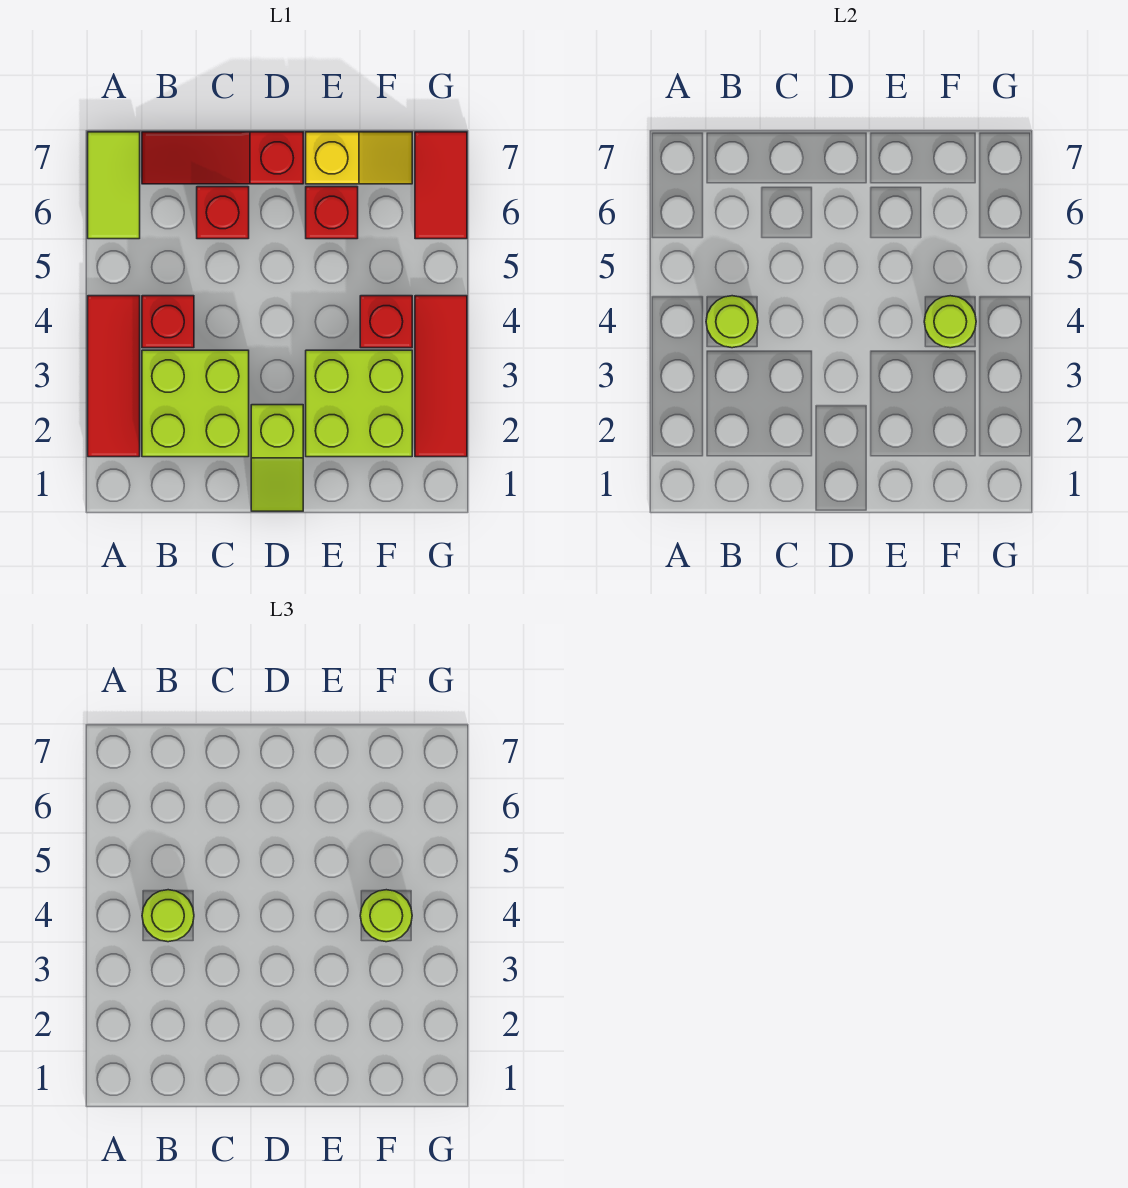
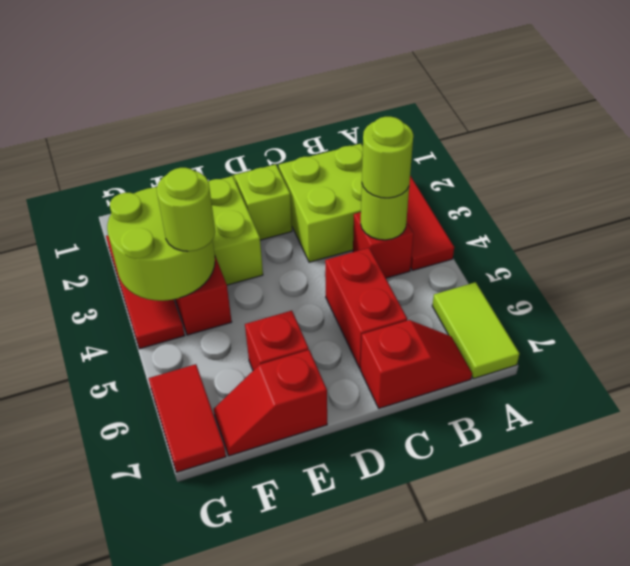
red slope B7:D7 level 1 top D -> red slope B7:C7 level 1 top C
red brick C6 level 1 -> red brick C5:C6 level 1
yellow slope E7:F7 level 1 top E -> red slope E7:F7 level 1 top E
lime round brick F4 level 2 -> lime round brick F3:G4 level 2

